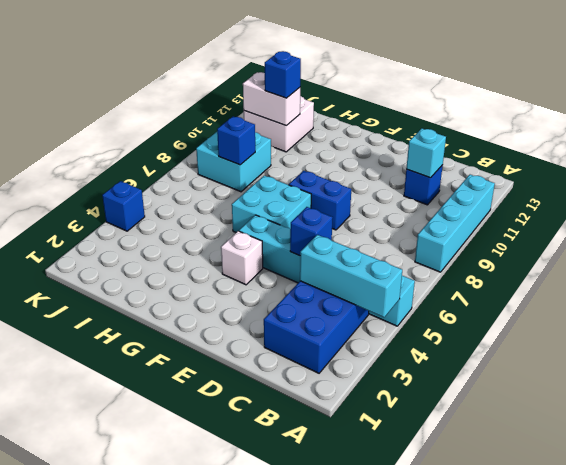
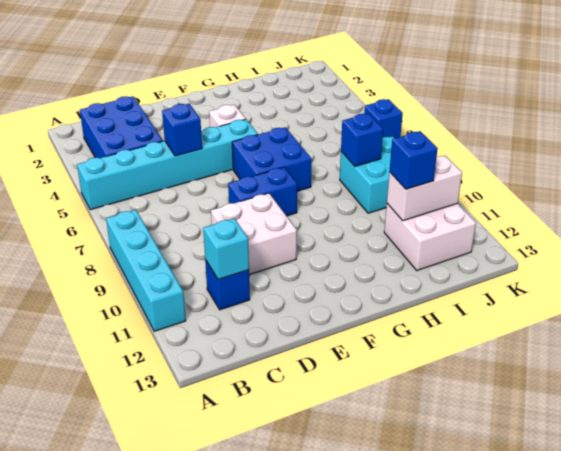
cyan brick A4:C4 level 2 -> none
none -> white brick D9:E10 level 1
cyan brick F6:G7 level 1 -> blue brick F6:G7 level 1
blue brick K4 level 1 -> blue brick K6 level 1

